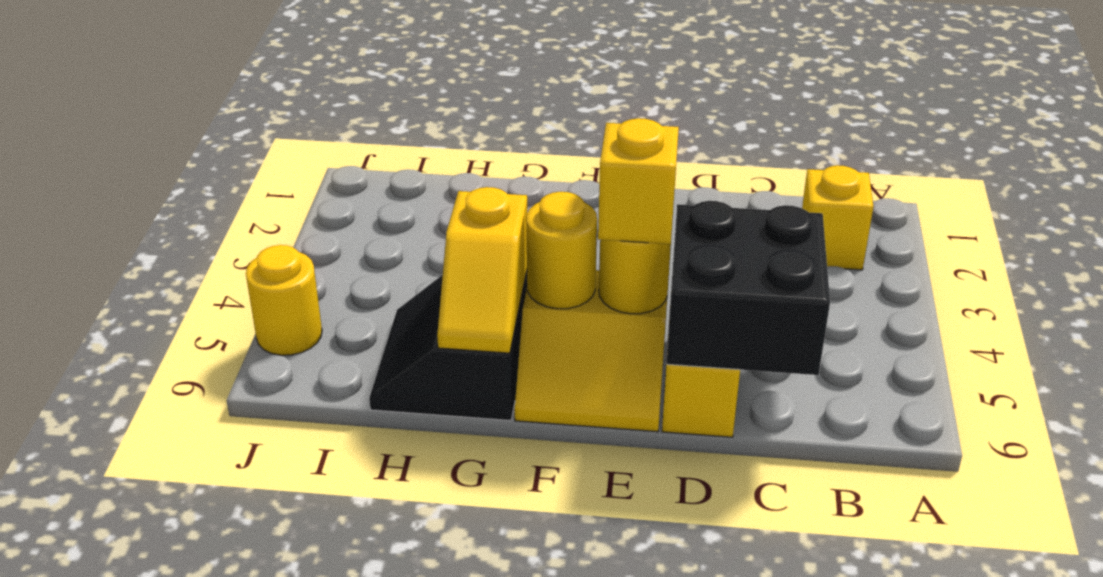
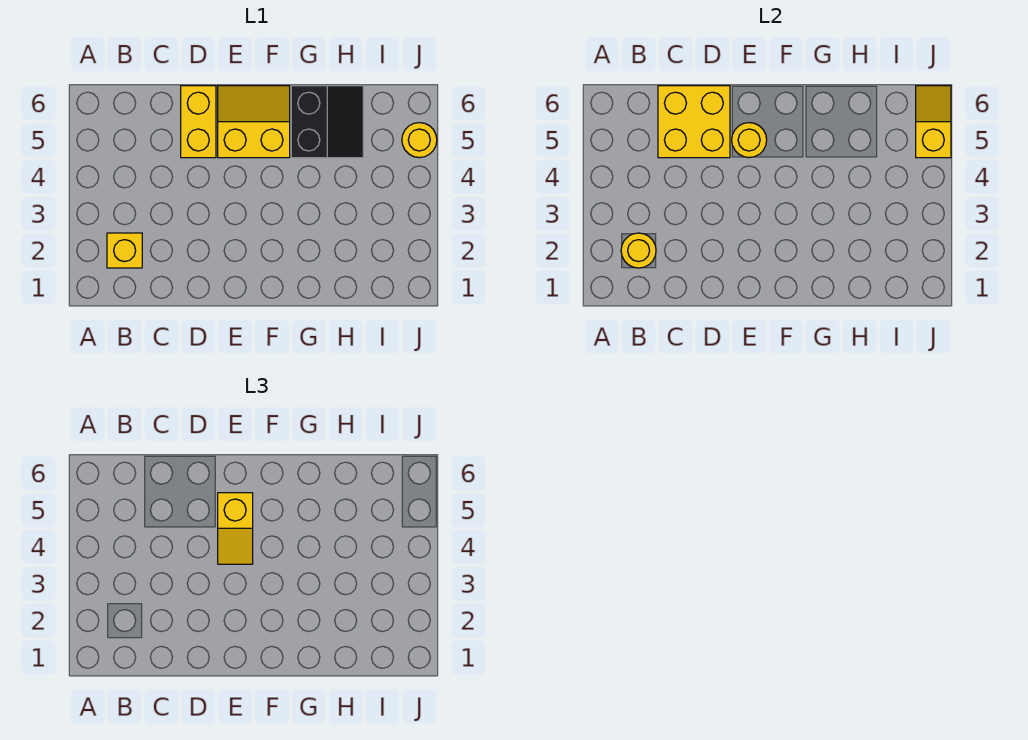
black brick C5:D6 level 2 -> yellow brick C5:D6 level 2
yellow round brick F5 level 2 -> yellow round brick B2 level 2
yellow slope G5:G6 level 2 top 5 -> yellow slope J5:J6 level 2 top 5

